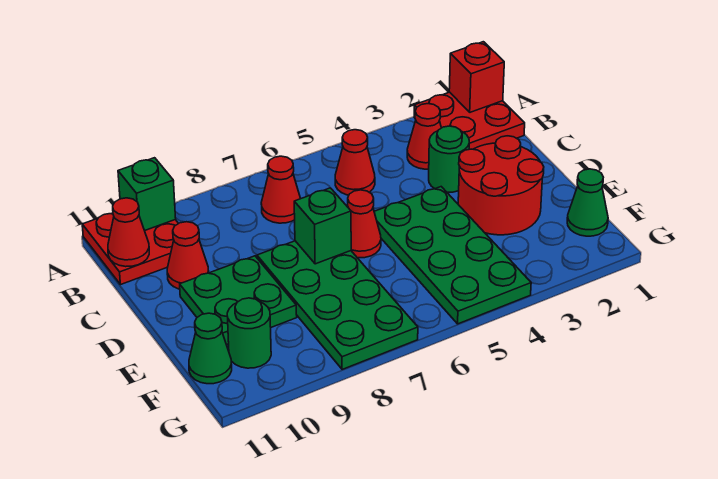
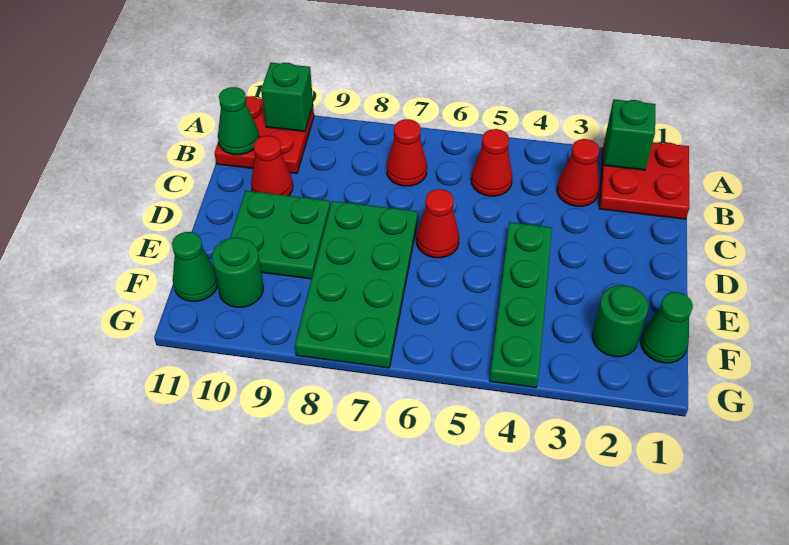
red brick A1 level 2 -> none
red cone B11 level 2 -> green cone B11 level 2
green round brick C3 level 1 -> green round brick F2 level 1
red round brick D2:E3 level 1 -> none
green plate D4:G5 level 1 -> green plate D4:G4 level 1
green brick D7 level 2 -> green brick A2 level 2

